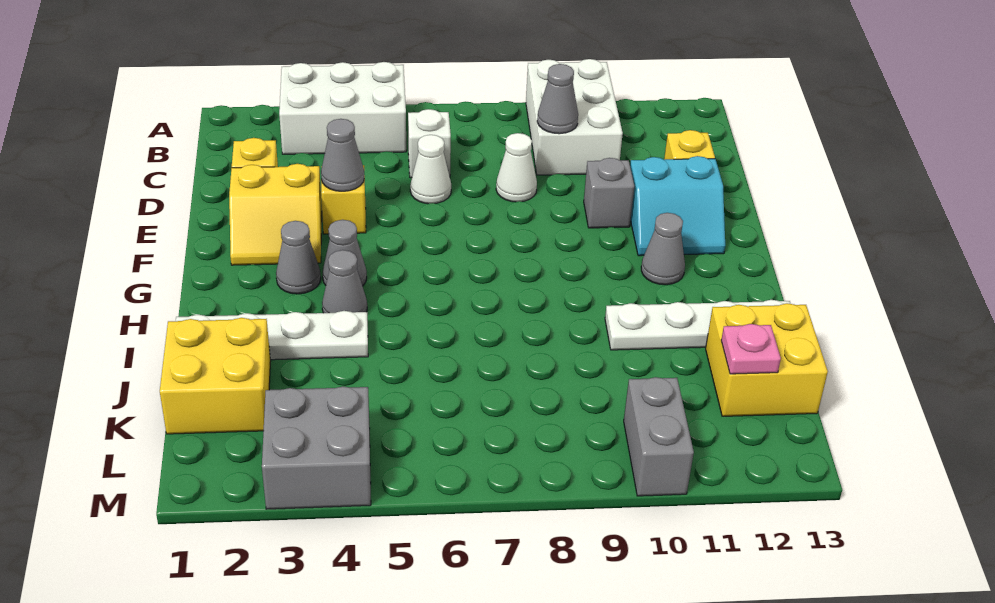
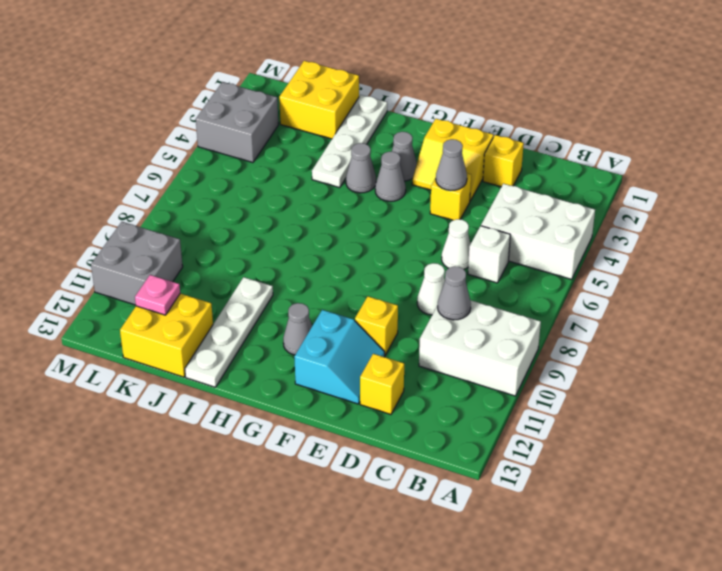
white brick A3:B5 level 1 -> white brick A4:C5 level 1
yellow slope E2:F3 level 1 top E -> yellow slope E2:F3 level 1 top 2
grey brick E10 level 1 -> yellow brick E10 level 1
cyan slope E11:F12 level 1 top E -> cyan slope E11:F12 level 1 top F
grey brick L10:M10 level 1 -> grey brick L10:M11 level 1

